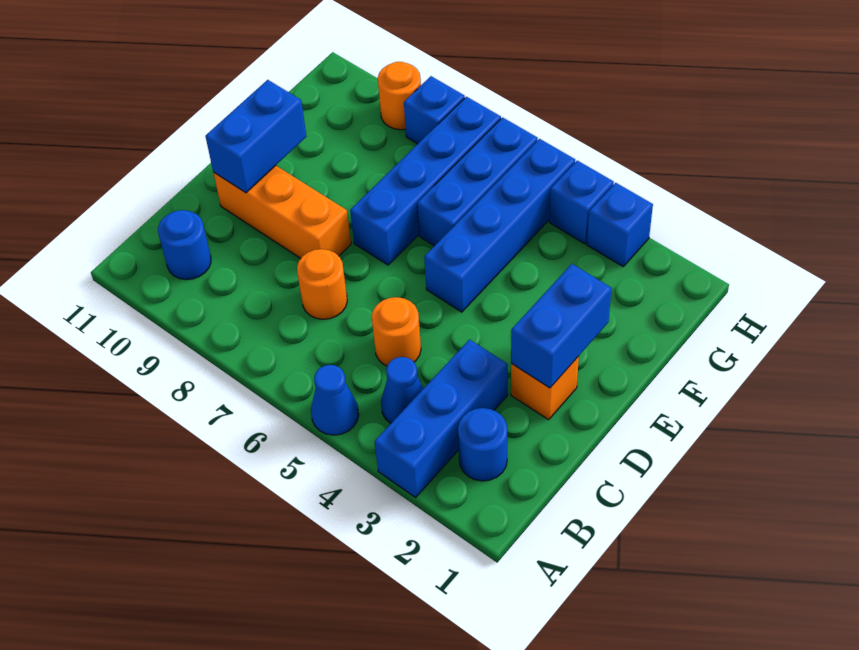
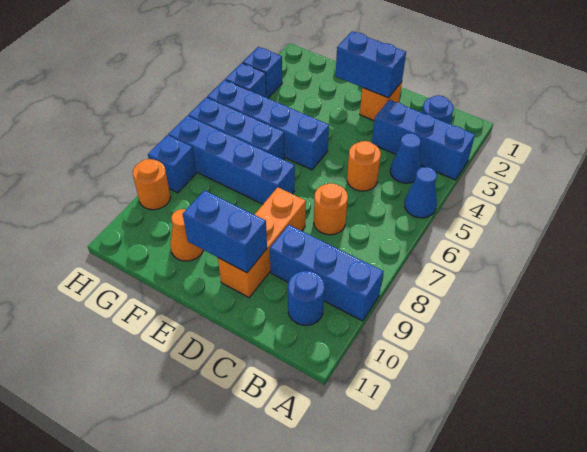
none -> blue brick A9:C9 level 1
none -> orange cone F10 level 1

